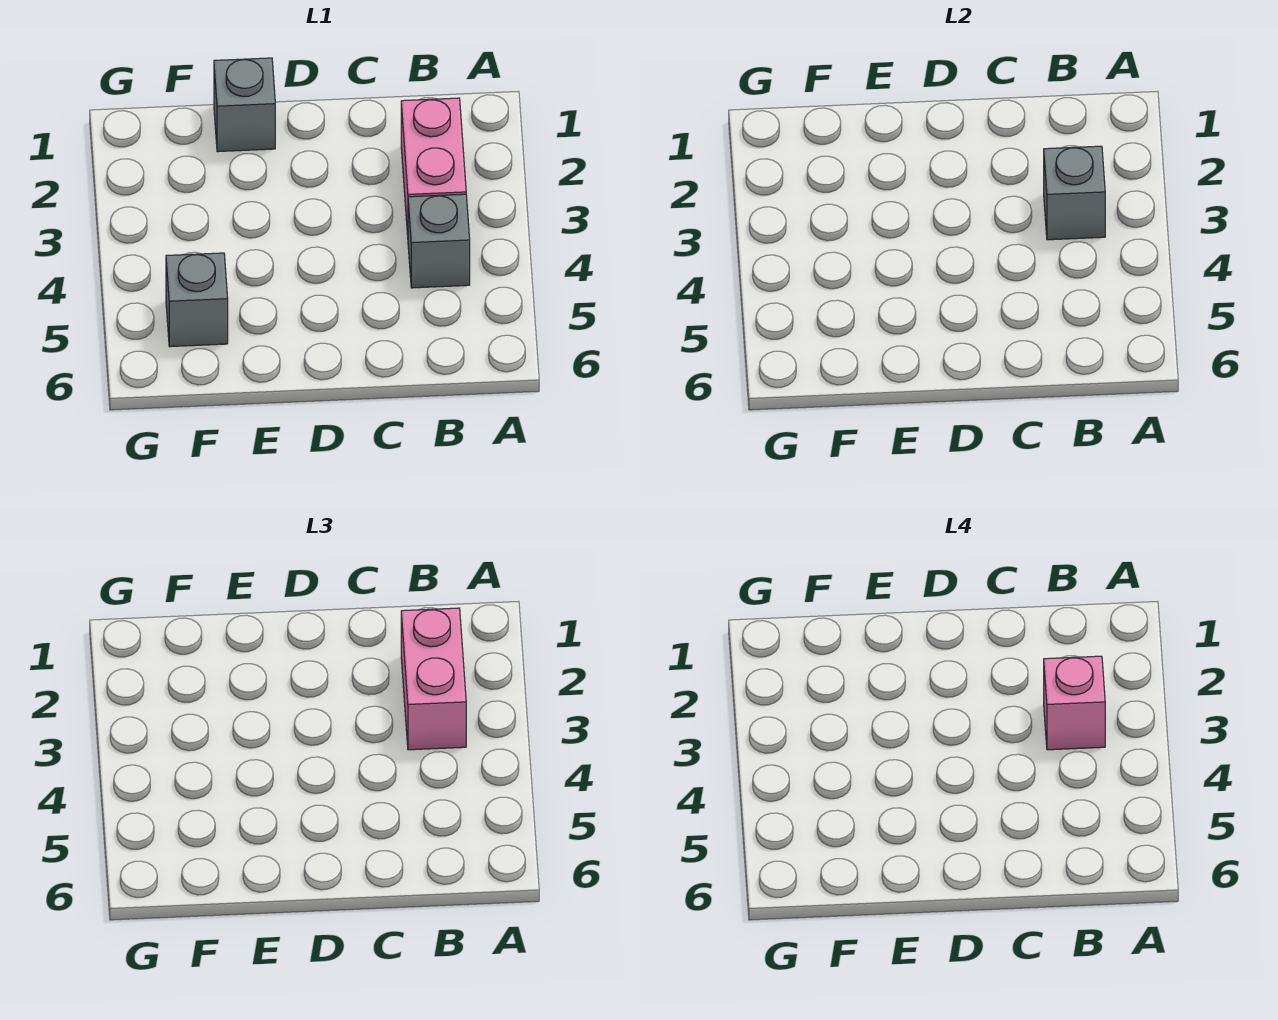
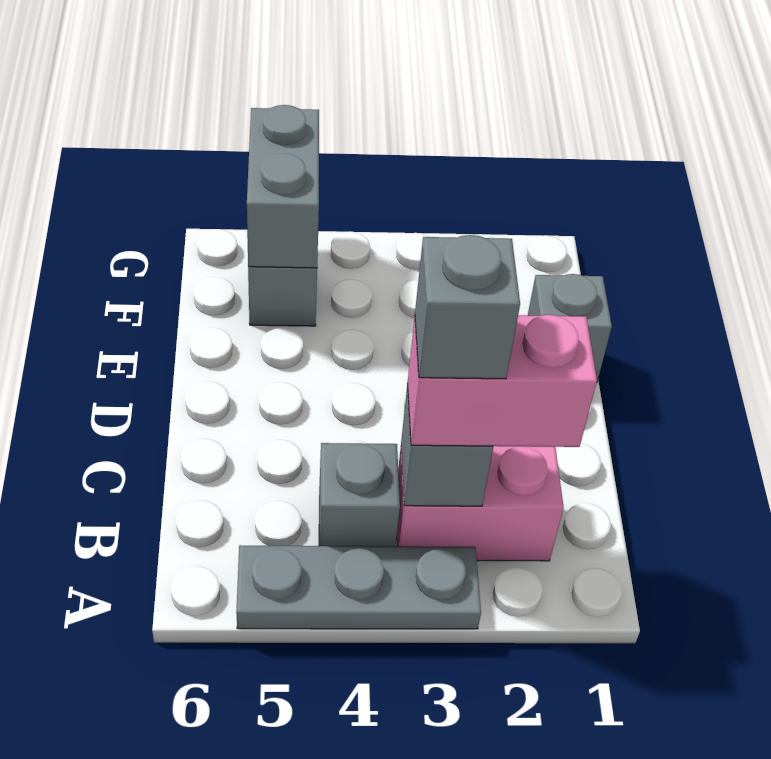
none -> grey plate A3:A5 level 1
pink brick B3 level 4 -> grey brick B3 level 4
none -> grey brick F5:G5 level 2

